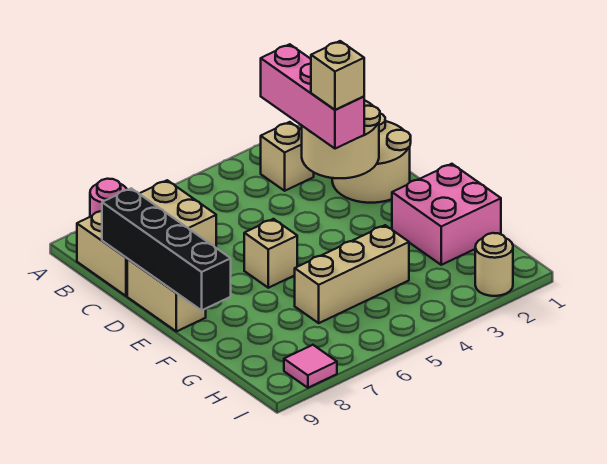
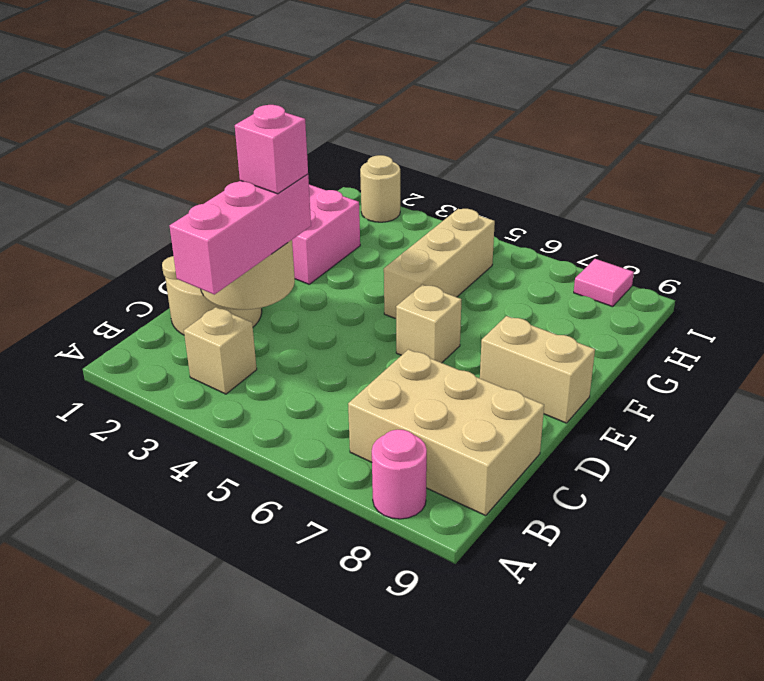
black brick C9:F9 level 2 -> none
tan brick D3 level 4 -> pink brick D3 level 4
tan brick D9:E9 level 1 -> tan brick E8:E9 level 1
tan brick G4:G6 level 1 -> tan brick F5:H5 level 1

